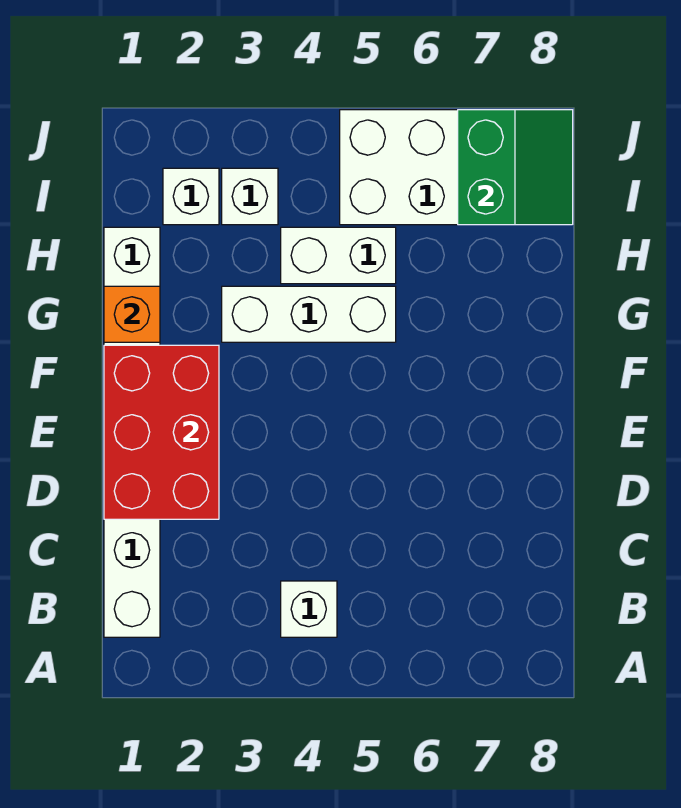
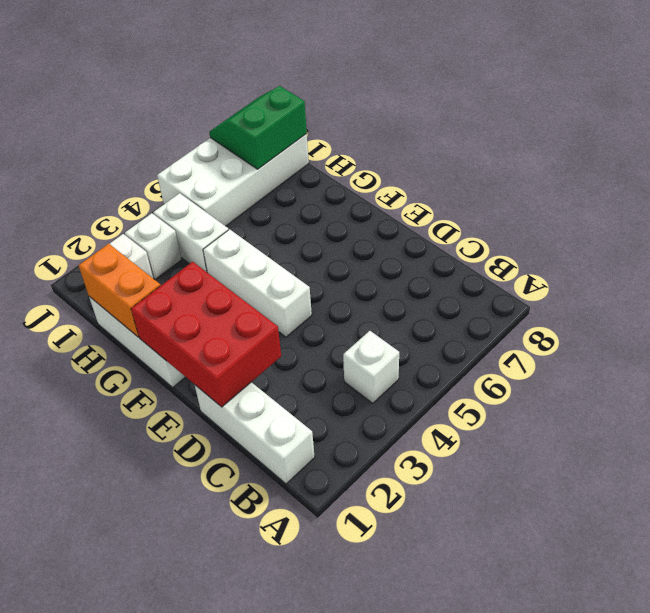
orange brick G1 level 2 -> orange brick G1:H1 level 2
white brick G3:G5 level 1 -> white brick E4:G4 level 1
white brick H4:H5 level 1 -> white brick H4:I4 level 1
green slope I7:J8 level 2 top 7 -> green slope I7:J8 level 2 top I

